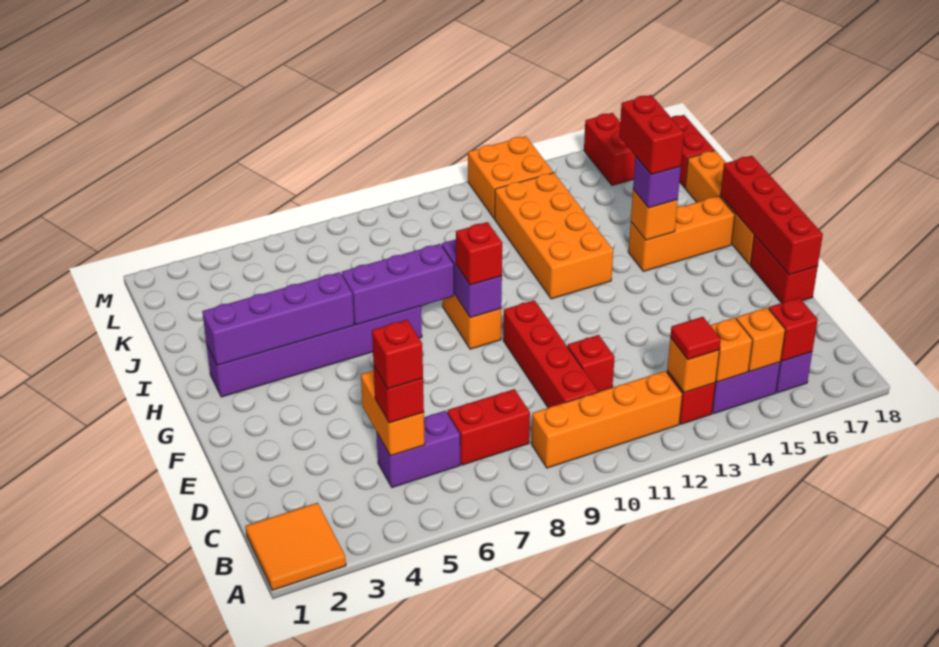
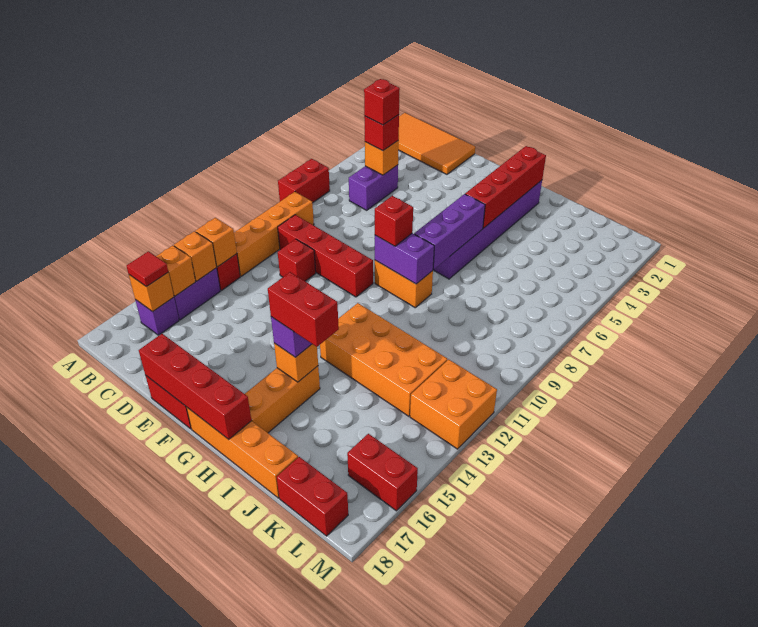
orange tile A1:B2 level 1 -> orange tile A1:D2 level 1
red tile B13 level 3 -> red tile B16 level 3
red brick B16 level 2 -> orange brick B16 level 2
orange brick C5:D5 level 2 -> orange brick C5 level 2
red brick C7:C8 level 1 -> red brick A7:A8 level 1
purple brick H2:H5 level 2 -> red brick H2:H5 level 2

